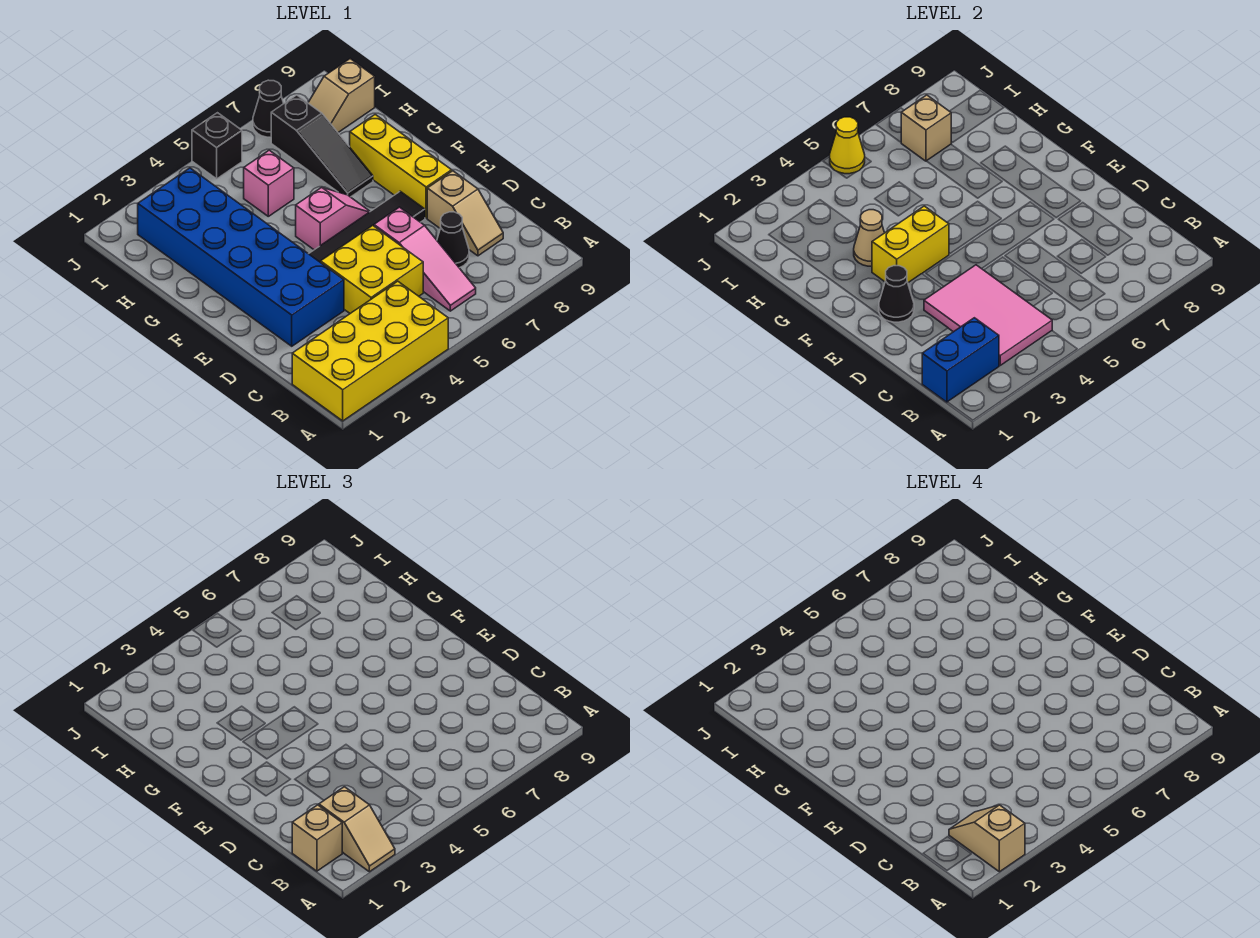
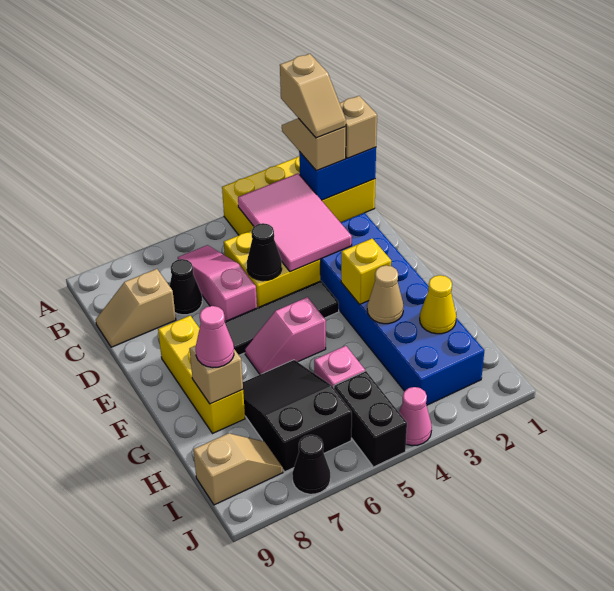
tan slope C8:D8 level 1 top D -> tan slope C8:C9 level 1 top 8
black cone E2 level 2 -> black cone D5 level 2
yellow brick F3:F4 level 2 -> yellow brick F3 level 2
black slope G7:I7 level 1 top I -> black slope G6:I7 level 1 top I
none -> pink cone G8 level 3
tan brick I7 level 2 -> tan brick G8 level 2
none -> pink cone J4 level 1
black brick J5 level 1 -> black brick I5:J5 level 1
yellow cone J5 level 2 -> yellow cone H2 level 2

